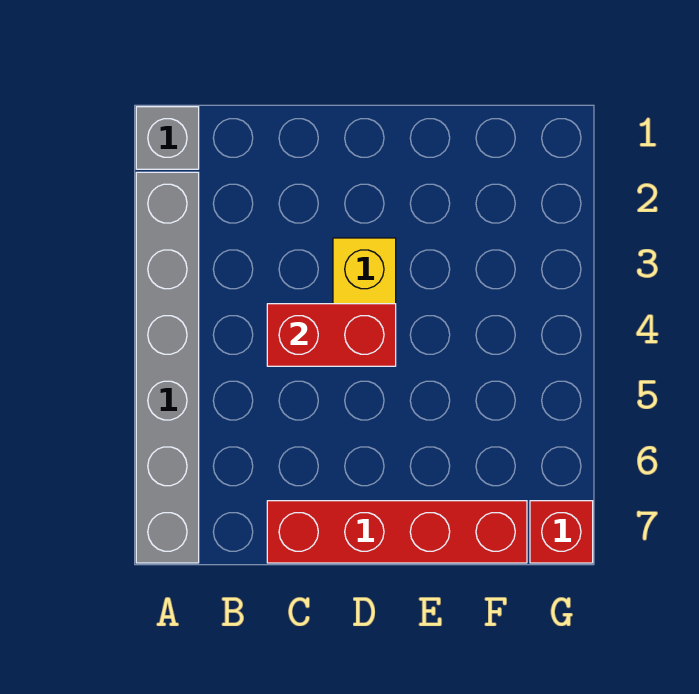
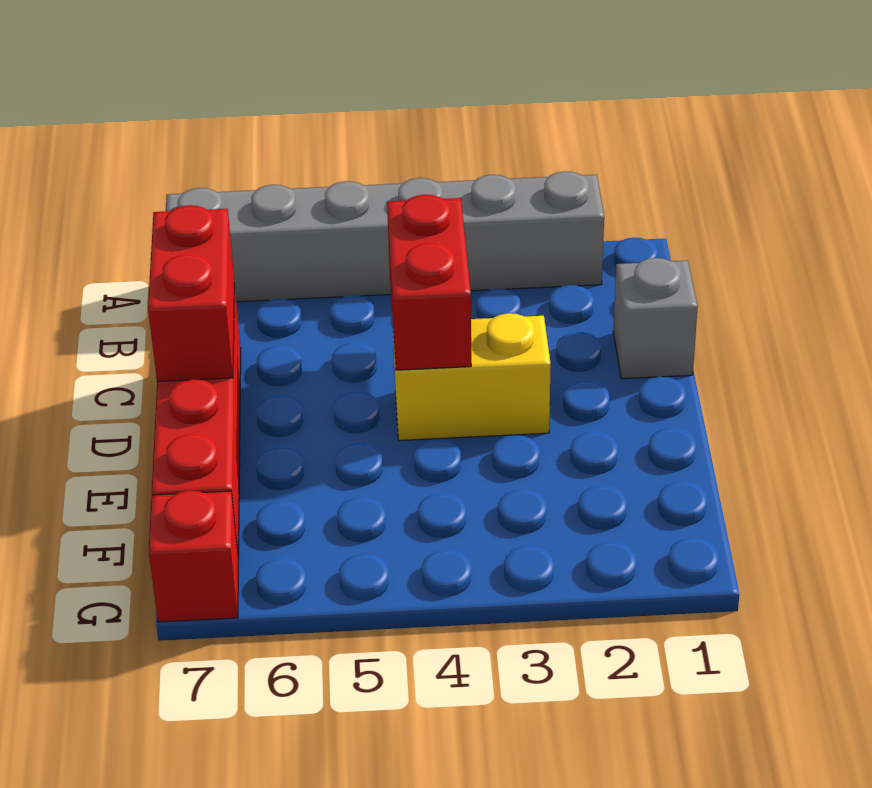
grey brick A1 level 1 -> grey brick C1 level 1
none -> red brick C7:D7 level 2

